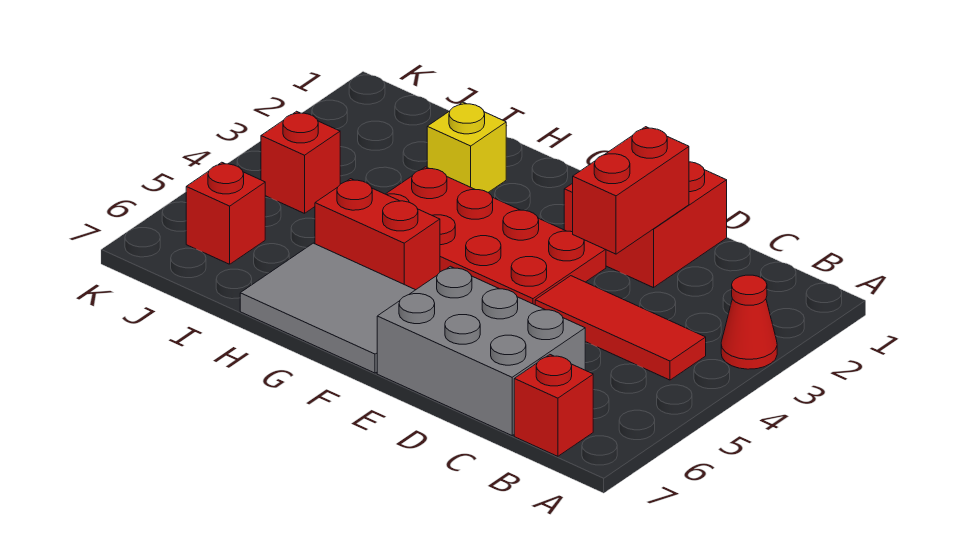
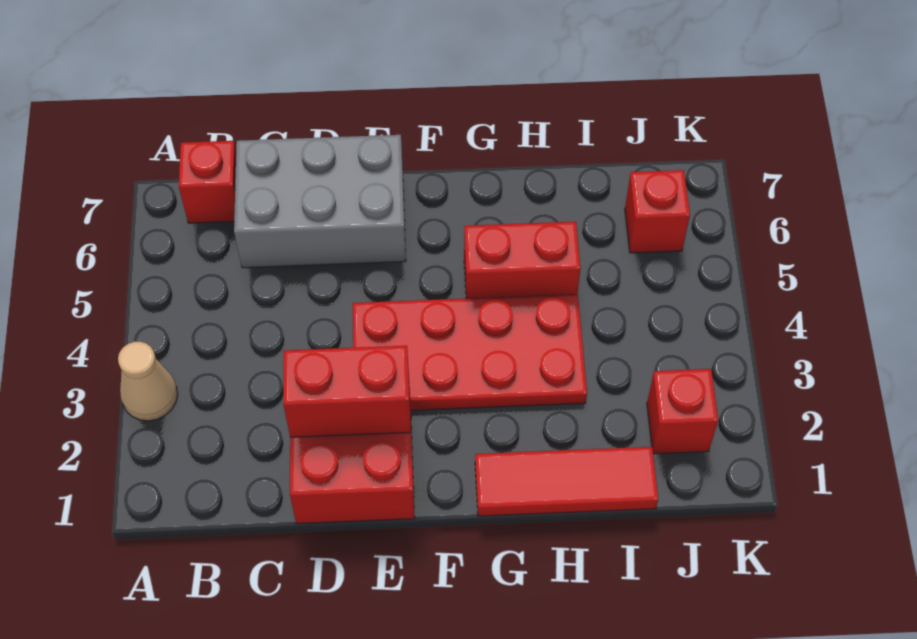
red cone A3 level 1 -> tan cone A3 level 1
red tile B4:D4 level 1 -> red tile G1:I1 level 1
red brick D2:D3 level 2 -> red brick D2:E2 level 2
grey tile F6:H7 level 1 -> none
yellow brick H2 level 1 -> none
red brick J4 level 1 -> red brick J2 level 1

